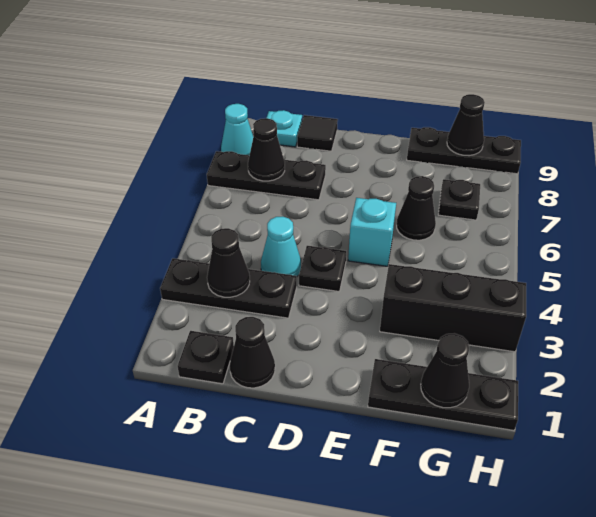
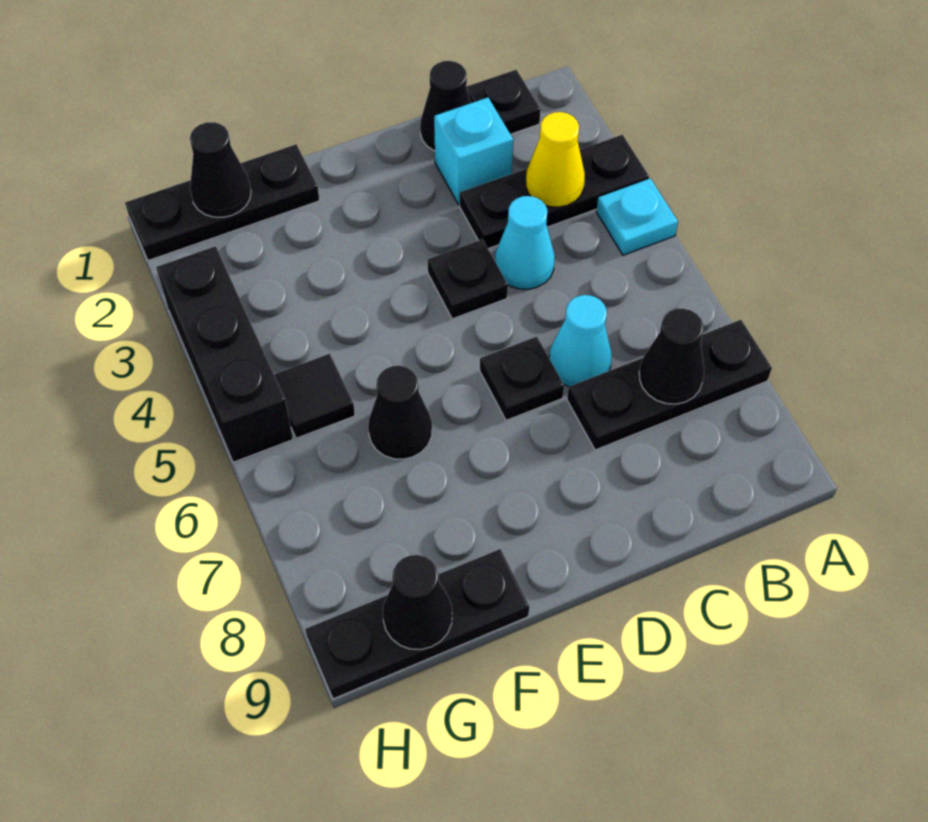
cyan cone A8 level 1 -> cyan cone C6 level 1
black cone B3 level 2 -> yellow cone B3 level 2
cyan plate B9 level 1 -> cyan plate A4 level 1
black tile C9 level 1 -> black tile G5 level 1
cyan brick E5 level 1 -> cyan brick C2 level 1
black brick F3:H3 level 1 -> black brick H3:H5 level 1
black plate G7 level 1 -> black plate D6 level 1

